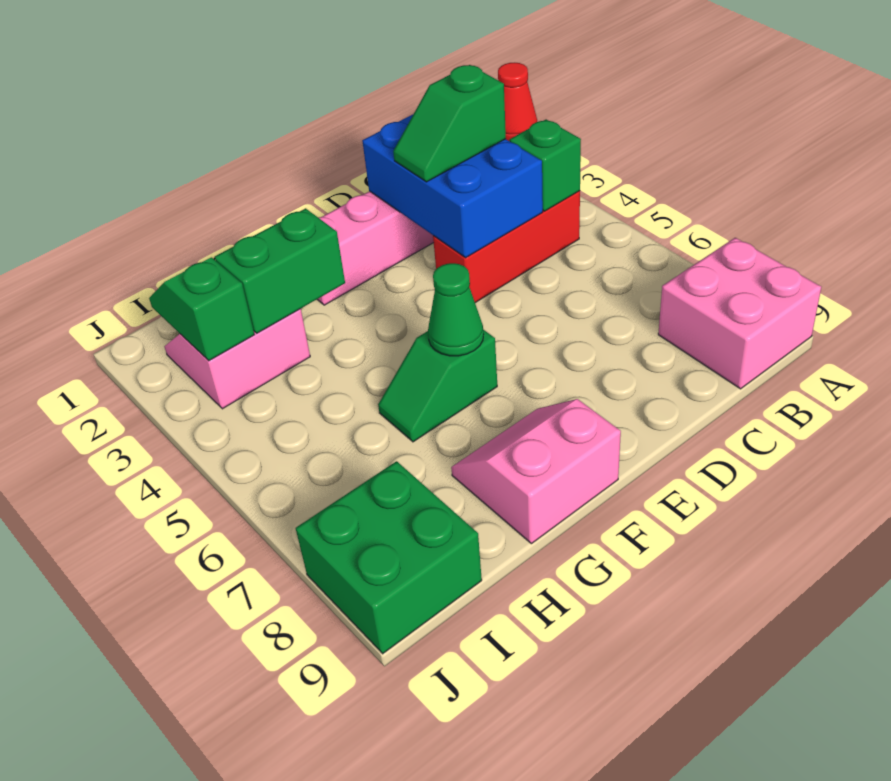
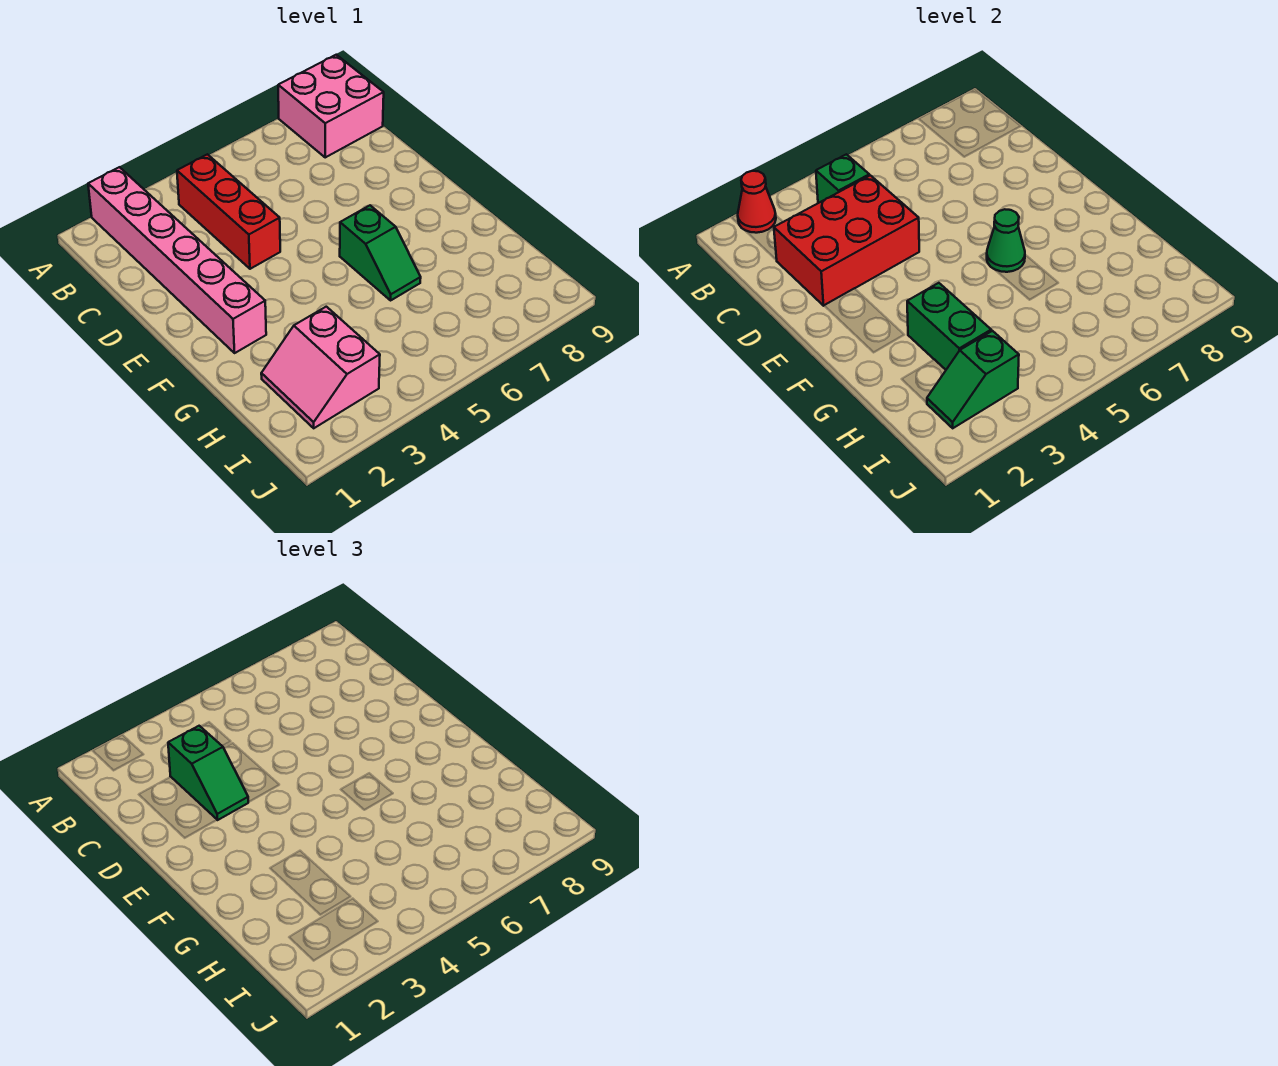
blue brick C2:D4 level 2 -> red brick C2:D4 level 2
pink slope F8:G9 level 1 top 9 -> none
green brick I8:J9 level 1 -> none

